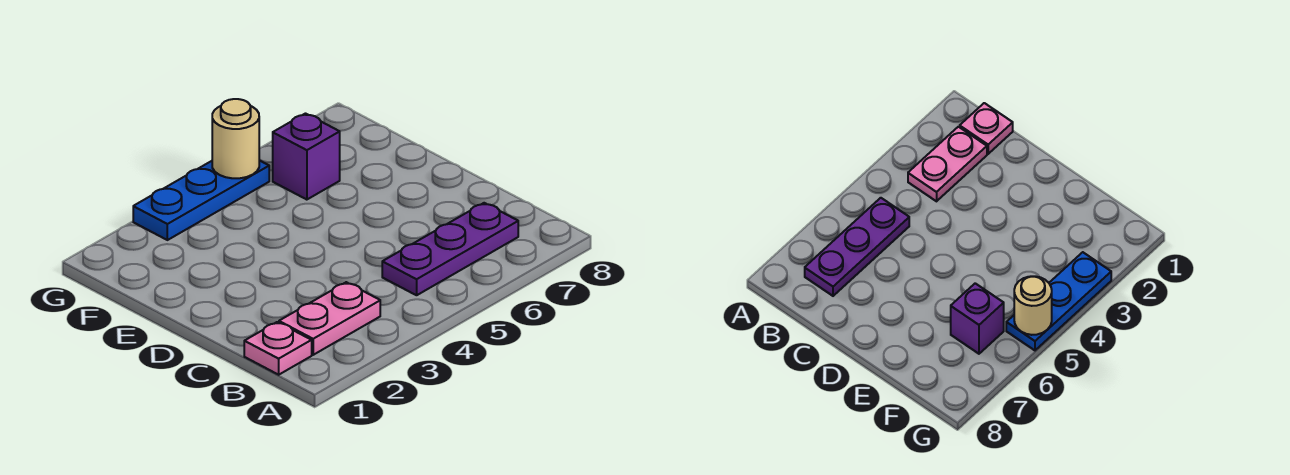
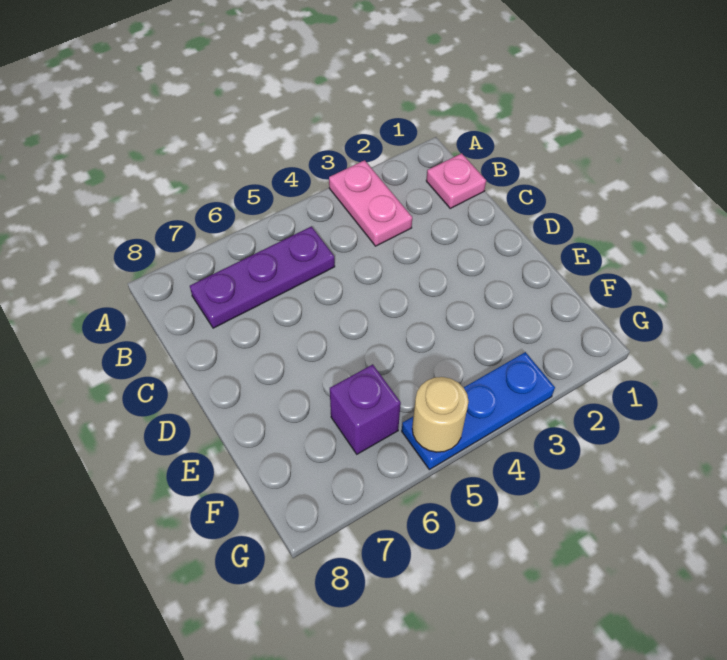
pink plate B2:B3 level 1 -> pink plate A3:B3 level 1

